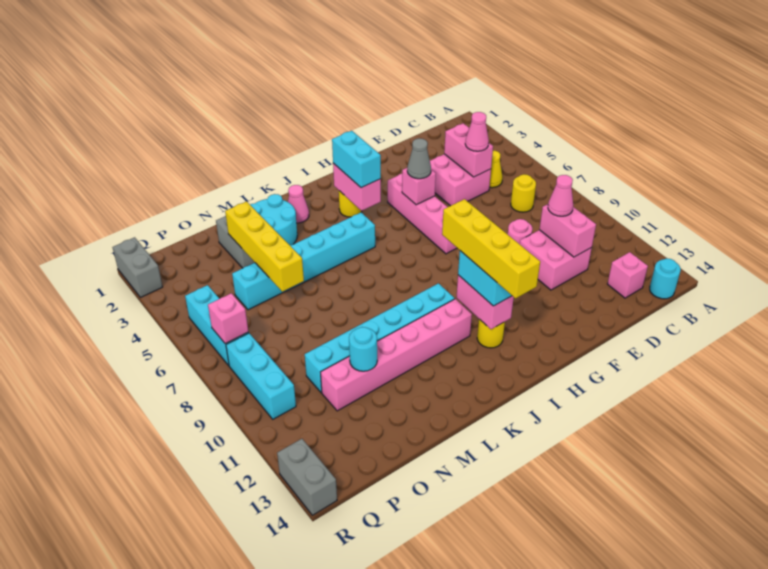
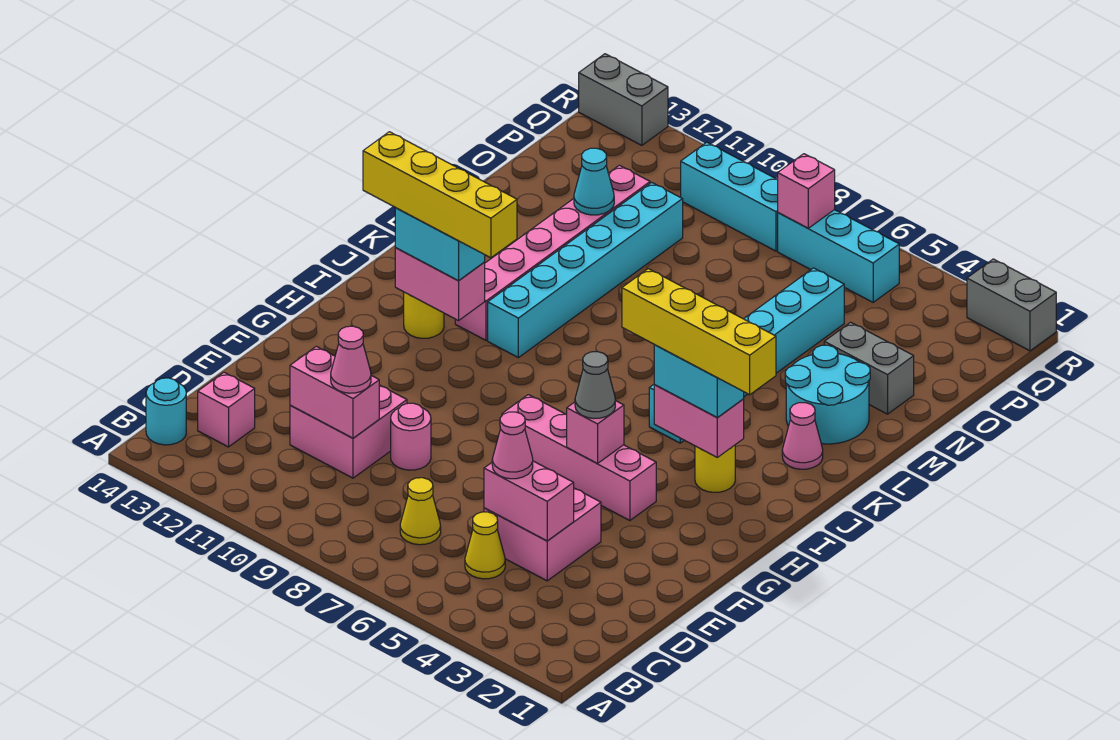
yellow round brick C7 level 1 -> yellow cone C7 level 1
yellow brick N3:N6 level 2 -> yellow brick I2:I5 level 4
cyan round brick N11 level 2 -> cyan cone N11 level 2

